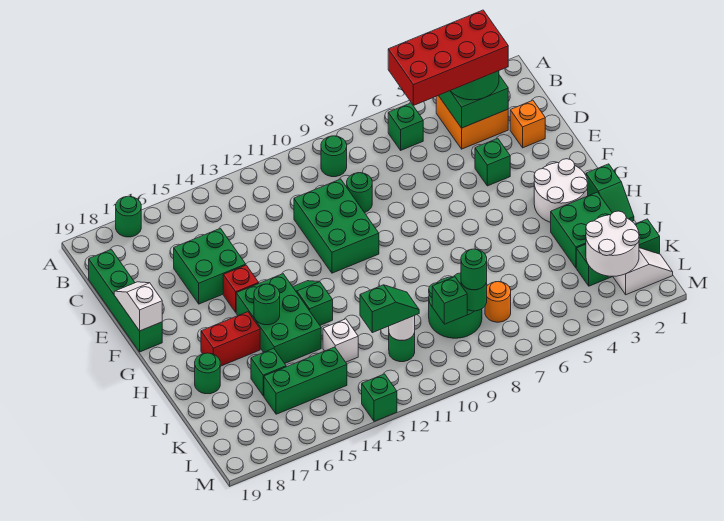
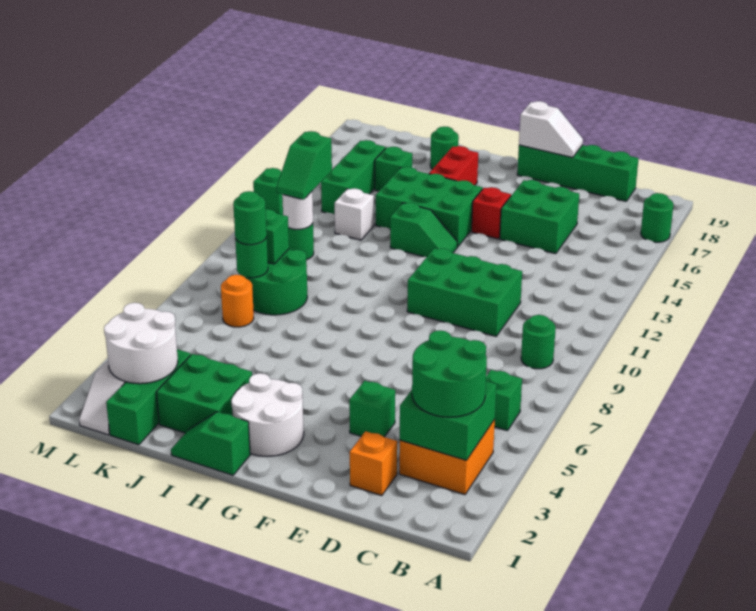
red brick B3:C6 level 4 -> none
green round brick D9 level 1 -> none
green round brick H15 level 2 -> none

